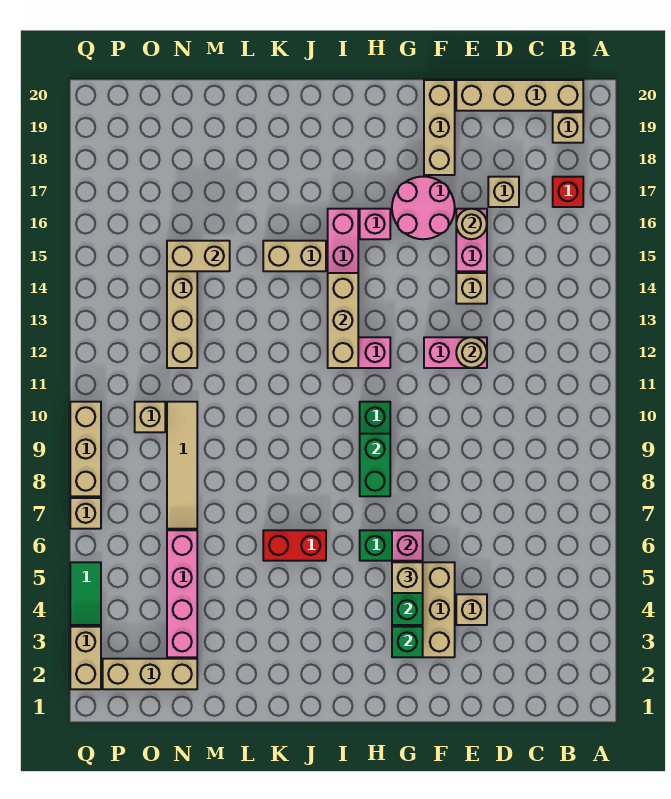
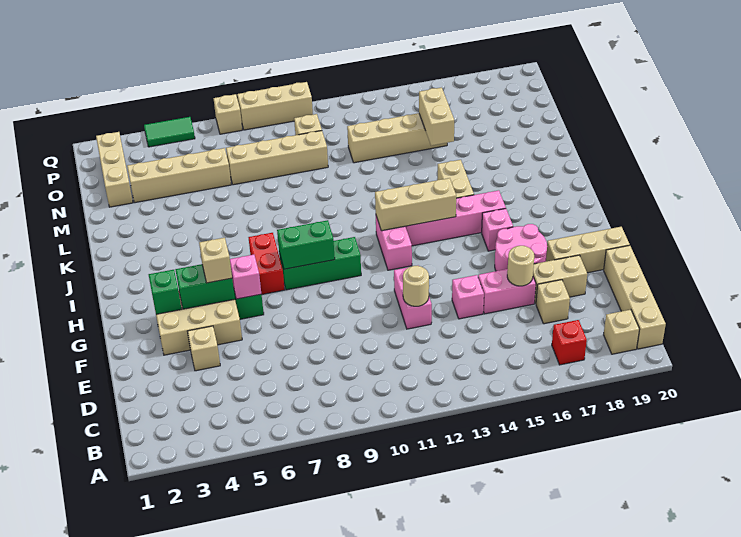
tan brick E14 level 1 -> pink brick E14 level 1
red brick J6:K6 level 1 -> red brick H7:I7 level 1
pink brick N3:N6 level 1 -> tan brick N3:N6 level 1
tan tile N7:N10 level 1 -> tan brick N7:N10 level 1
tan brick Q2:Q3 level 1 -> tan brick E17:E18 level 1

